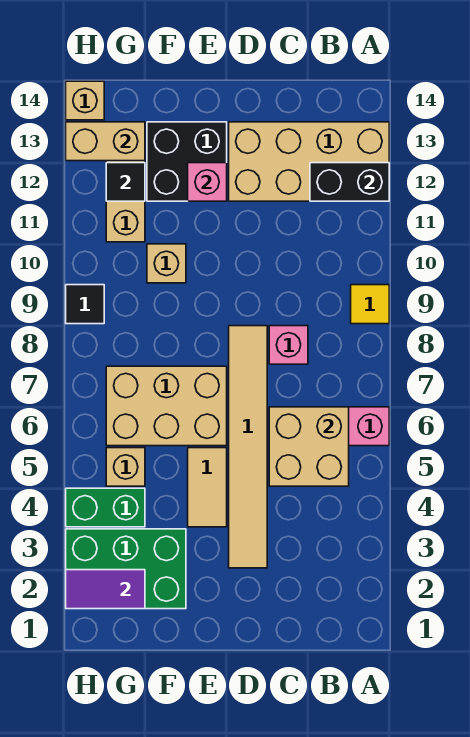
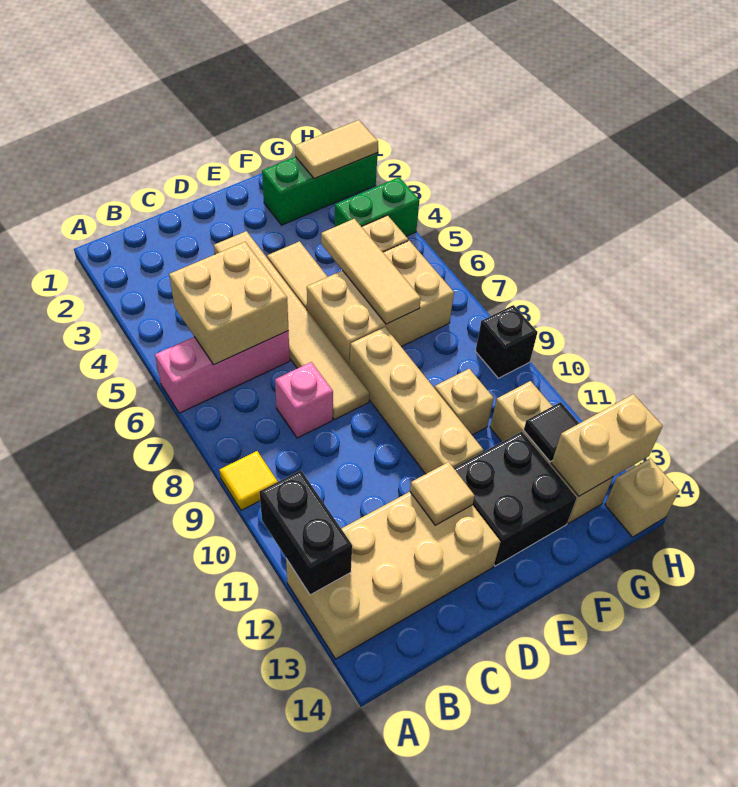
black brick A12:B12 level 2 -> black brick A11:A12 level 2
none -> tan tile D12 level 2
none -> tan brick E8:E11 level 1
pink brick E12 level 2 -> none
green brick F2:H3 level 1 -> green brick F2:H2 level 1
none -> tan tile F5:F7 level 2
purple tile G2:H2 level 2 -> tan tile G2:H2 level 2
black tile H9 level 1 -> black brick H9 level 1

